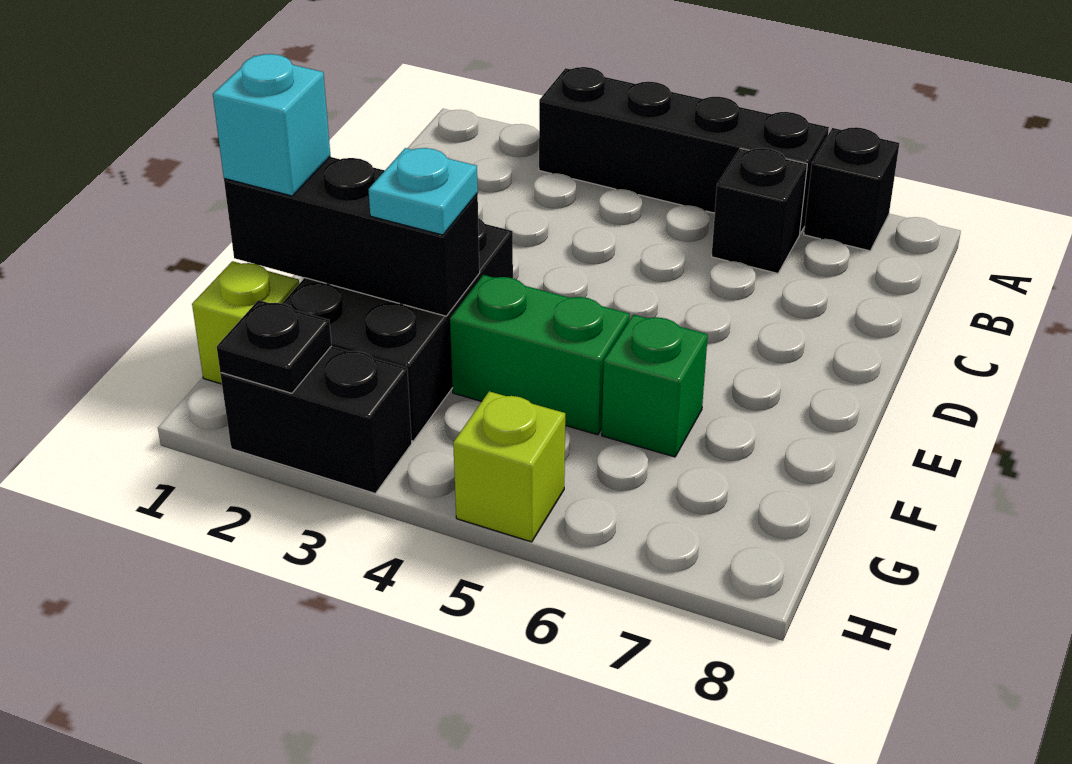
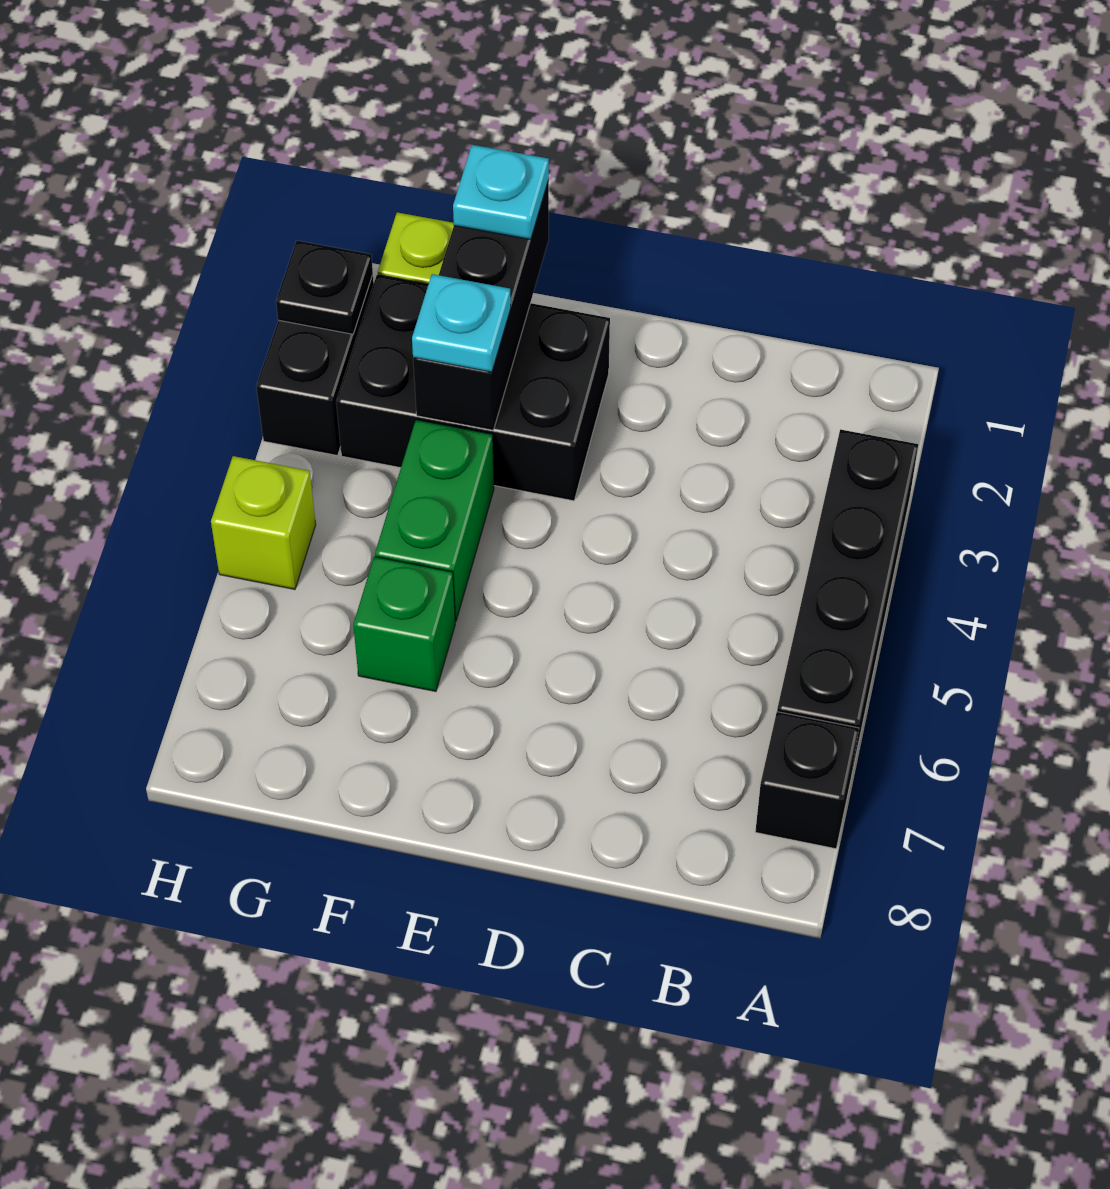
black brick B6 level 1 -> none
cyan brick F1 level 3 -> cyan plate F1 level 3

